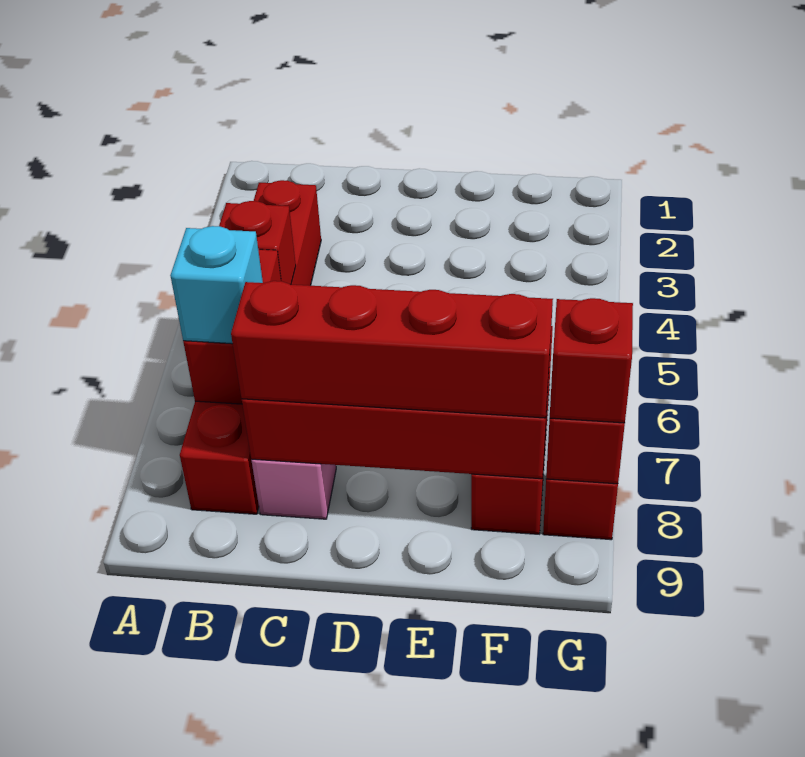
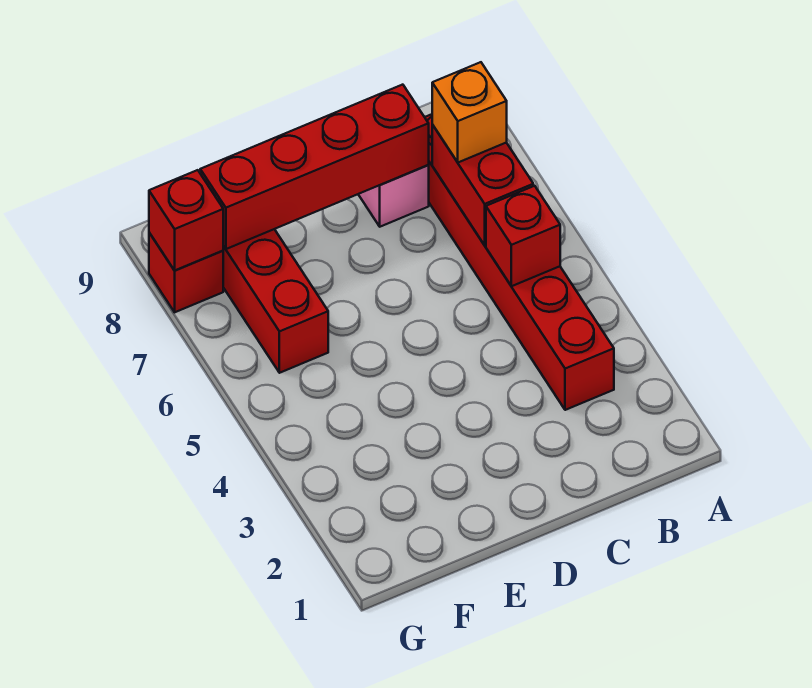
cyan brick B7 level 3 -> orange brick B7 level 3
red brick C8:F8 level 3 -> none
red brick G8 level 3 -> none

